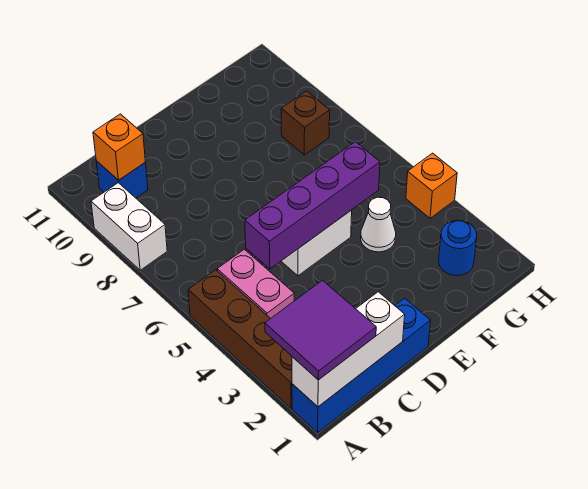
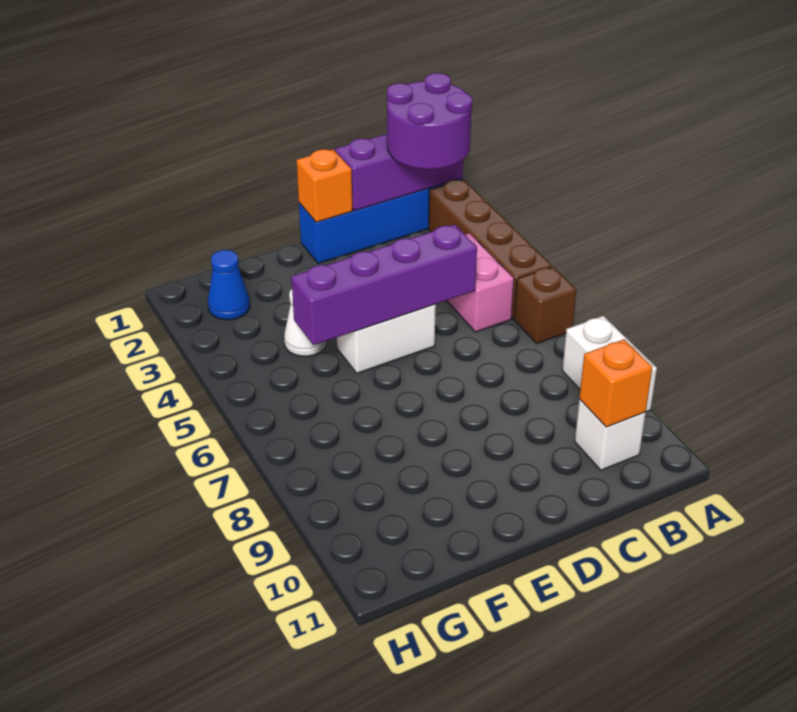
white brick A1:C1 level 2 -> purple brick A1:C1 level 2
purple tile A1:B2 level 3 -> purple round brick A1:B2 level 3
blue brick B10 level 1 -> white brick B10 level 1
blue round brick G2 level 1 -> blue cone G2 level 1
brown brick G8 level 1 -> brown brick A6 level 1
orange brick H4 level 1 -> orange brick D1 level 2

